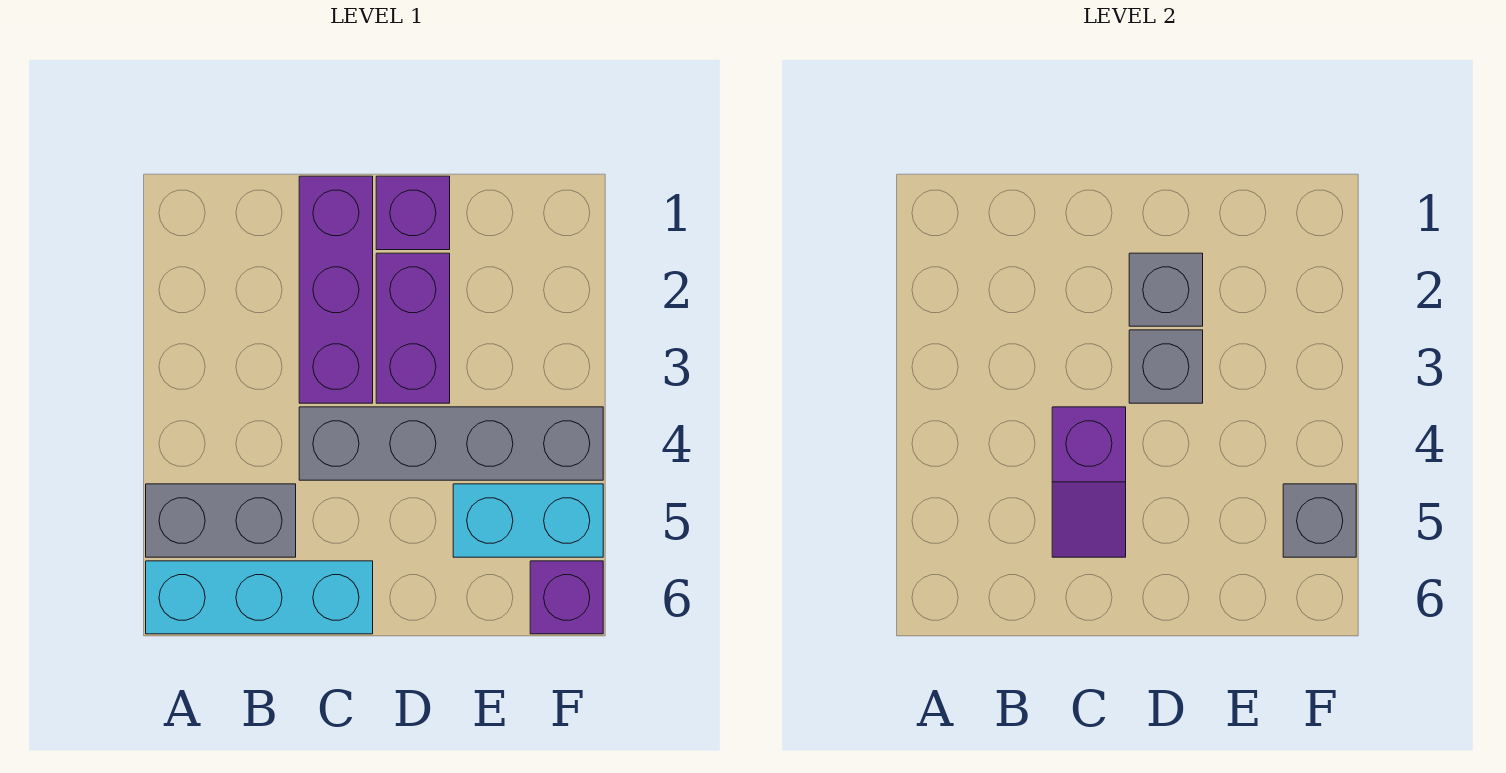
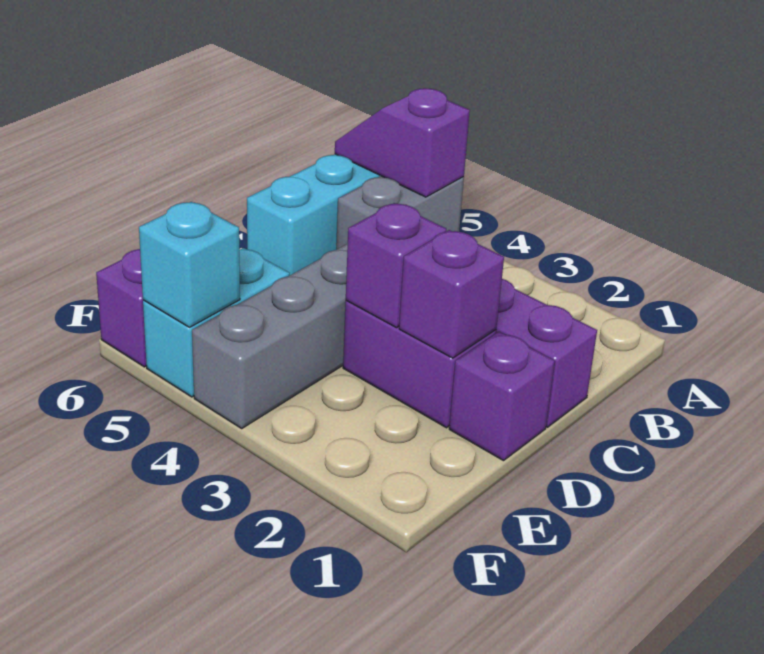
purple slope C4:C5 level 2 top 4 -> purple slope A5:A6 level 2 top 5
grey brick D2 level 2 -> purple brick D2 level 2
grey brick D3 level 2 -> purple brick D3 level 2
grey brick F5 level 2 -> cyan brick F5 level 2

